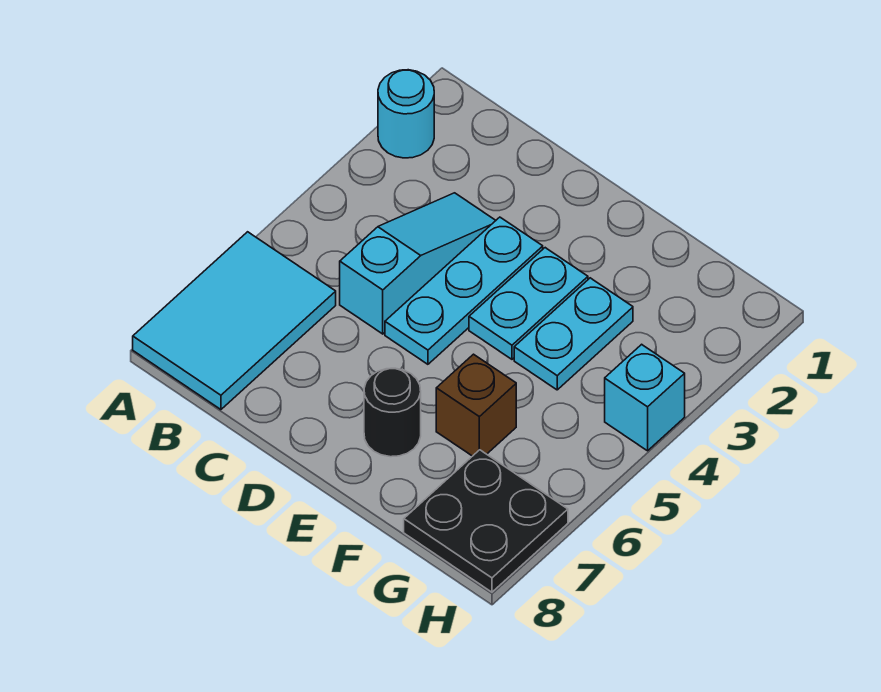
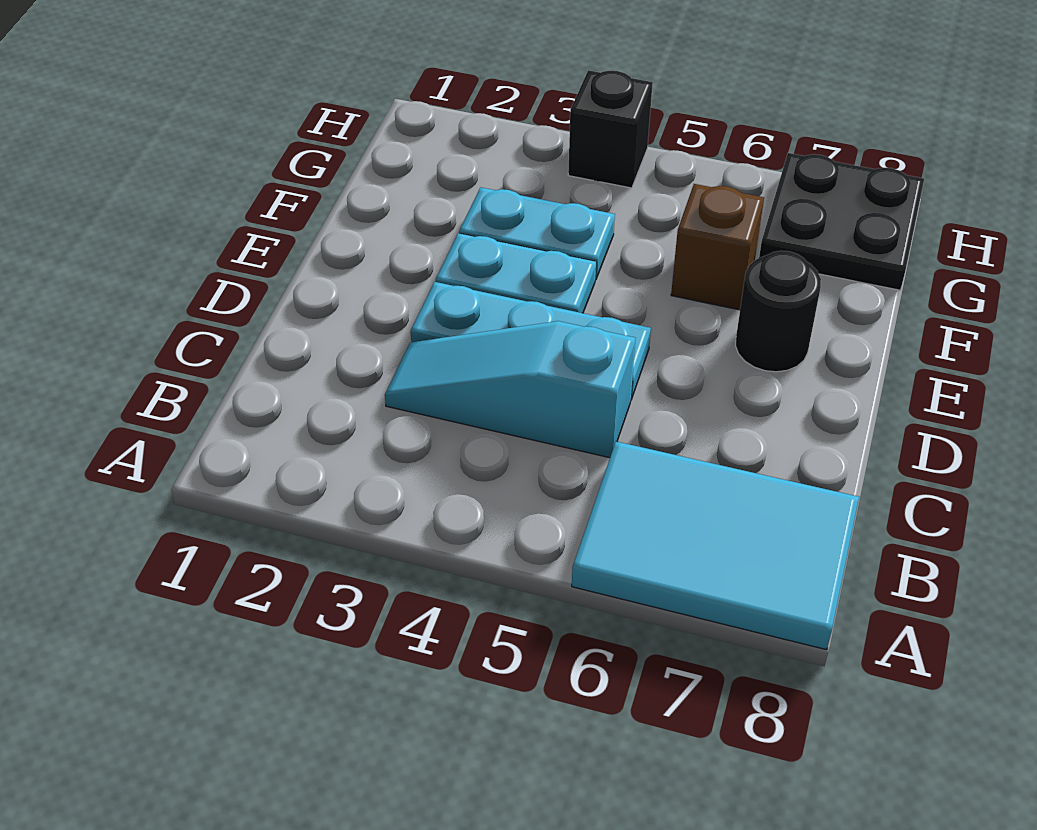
cyan round brick A2 level 1 -> none
cyan brick H4 level 1 -> black brick H4 level 1

